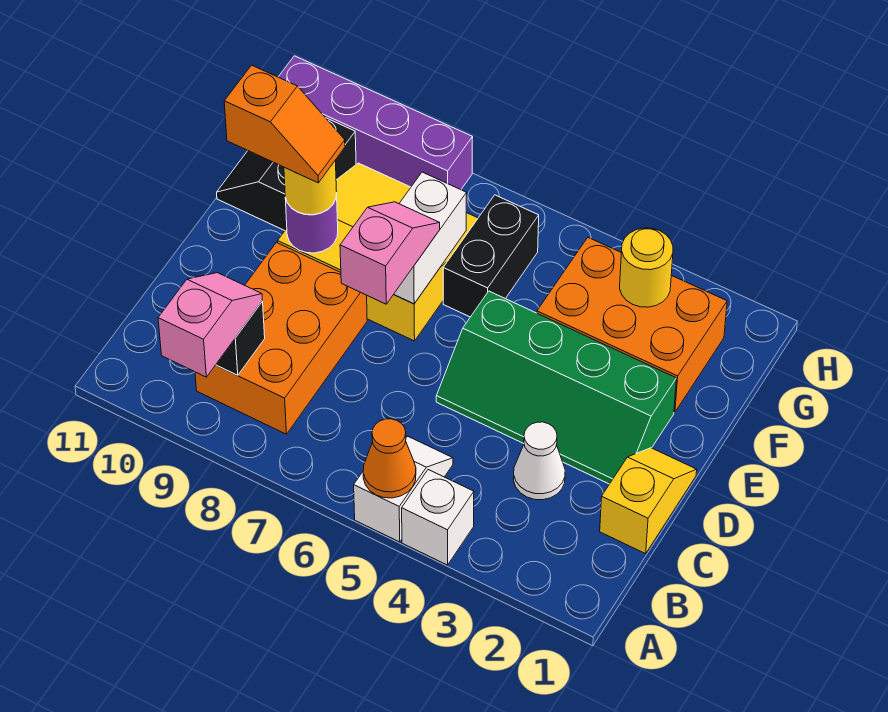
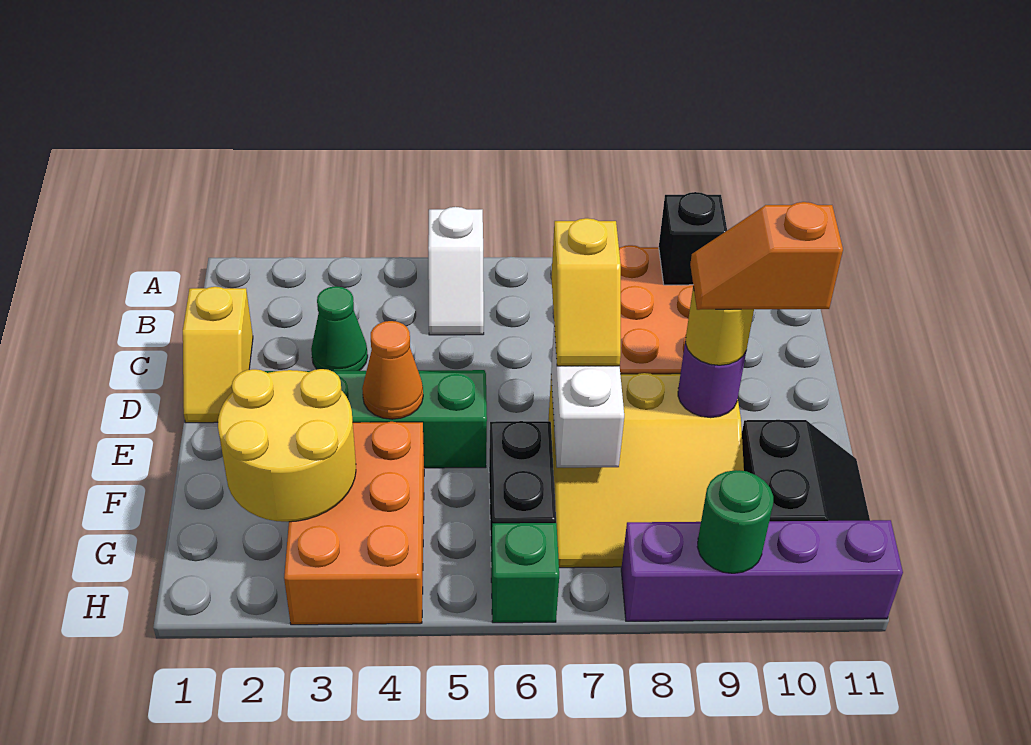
white brick A4 level 1 -> none
orange cone A5 level 2 -> orange cone E4 level 2
pink slope A9:B9 level 3 top A -> none
white cone C3 level 1 -> green cone C3 level 1
pink slope D7:E7 level 3 top D -> yellow slope D7:E7 level 3 top D
orange brick F2:G4 level 1 -> orange brick F3:H4 level 1
yellow round brick G3 level 2 -> yellow round brick F2:G3 level 2
none -> green brick H6 level 1
none -> green round brick H9 level 2

